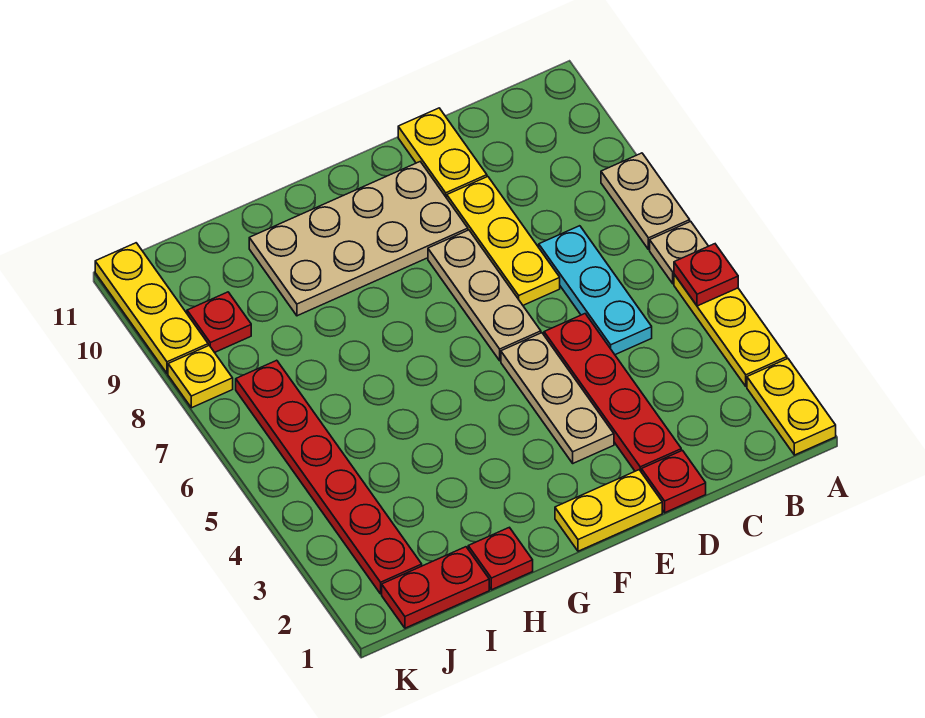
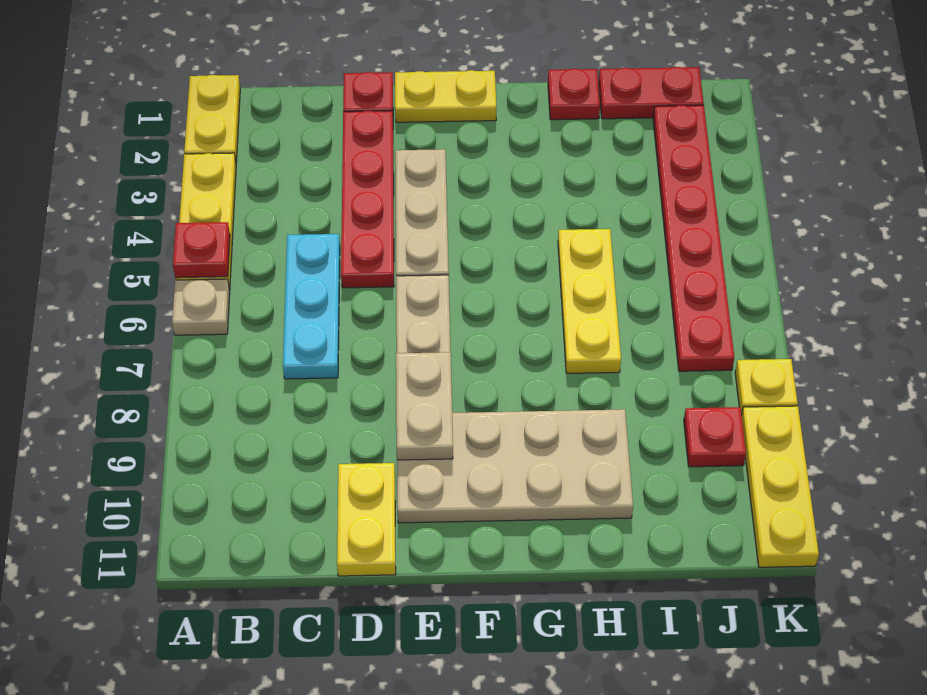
tan plate A7:A8 level 1 -> tan plate E8:E9 level 2
yellow plate D7:D9 level 1 -> yellow plate H5:H7 level 1

